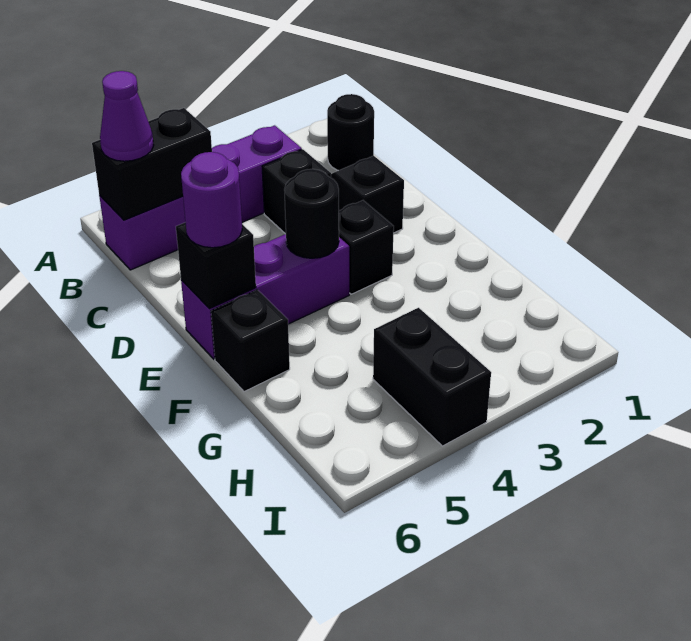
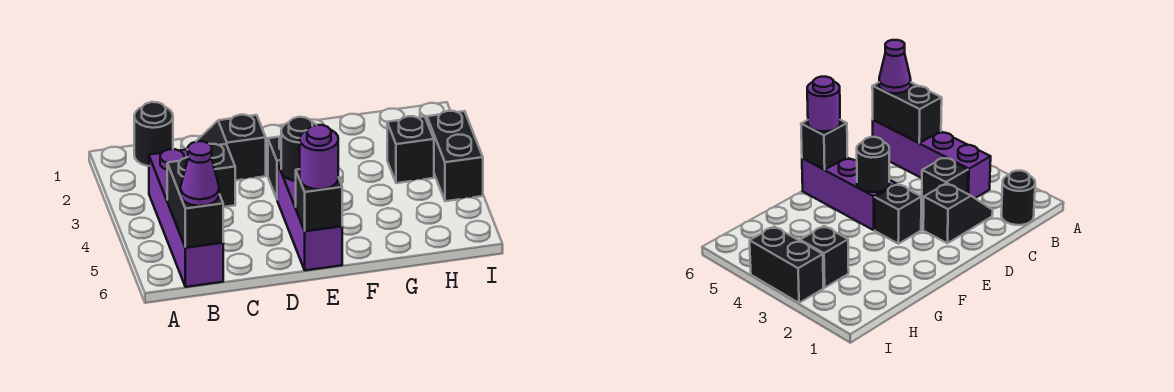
black brick F6 level 1 -> black brick H3 level 1
black brick H4:I4 level 1 -> black brick I3:I4 level 1

